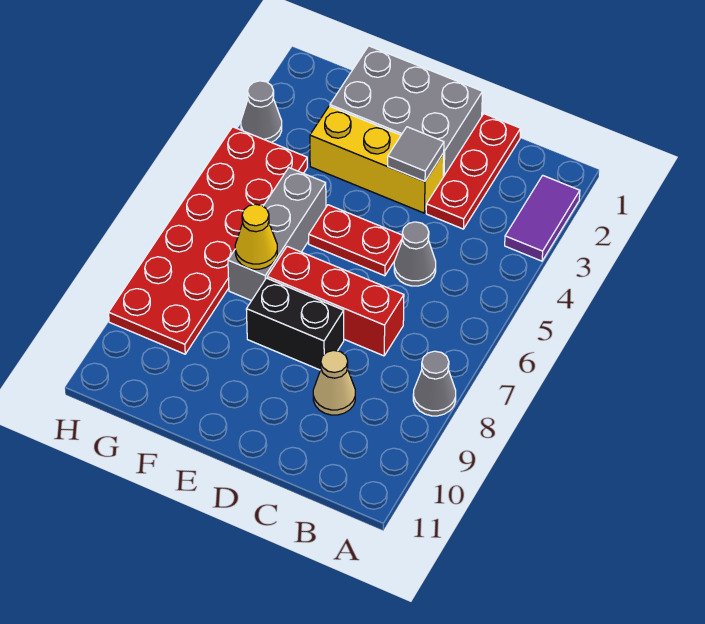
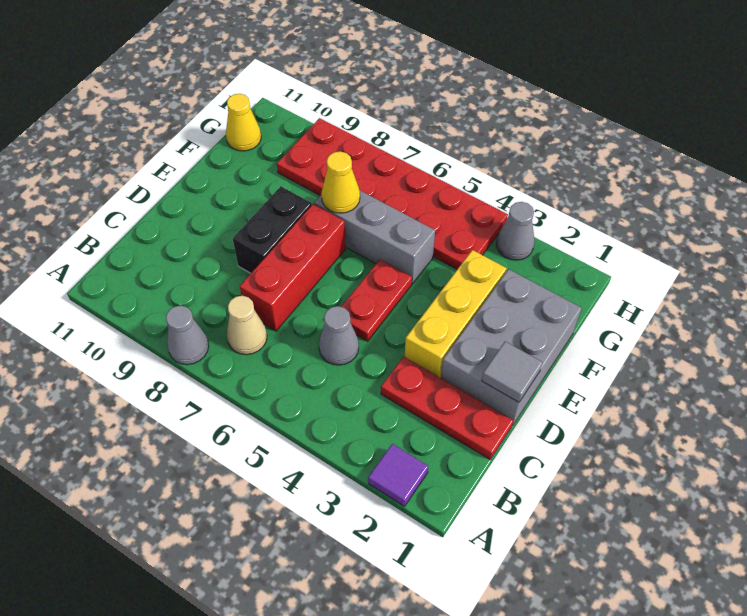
purple tile A2:A3 level 1 -> purple tile A2 level 1
tan cone C9 level 1 -> tan cone B7 level 1
grey tile D3 level 2 -> grey tile D1 level 2
none -> yellow cone G11 level 1

